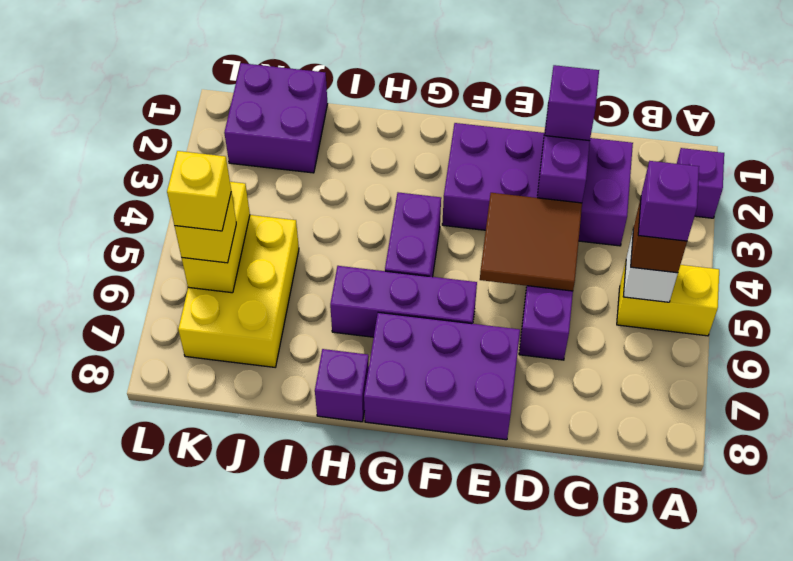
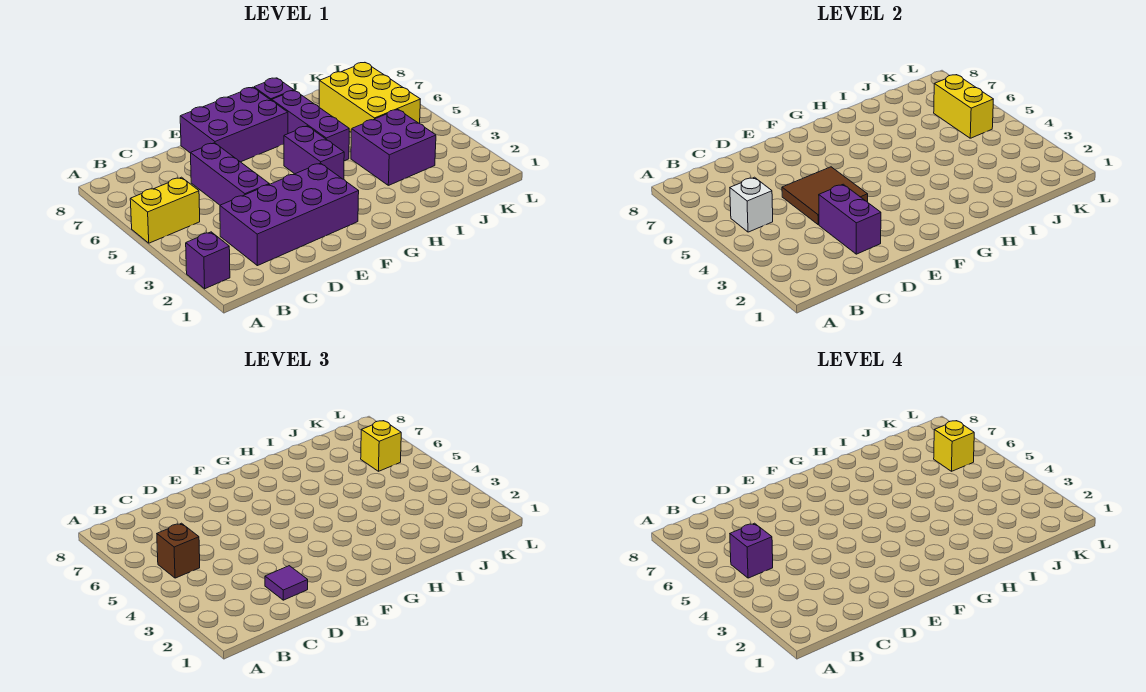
purple brick D2 level 3 -> purple tile D2 level 3
purple brick F6:H6 level 1 -> purple brick H5:H7 level 1
purple brick J1:K2 level 1 -> purple brick I3:J4 level 1

